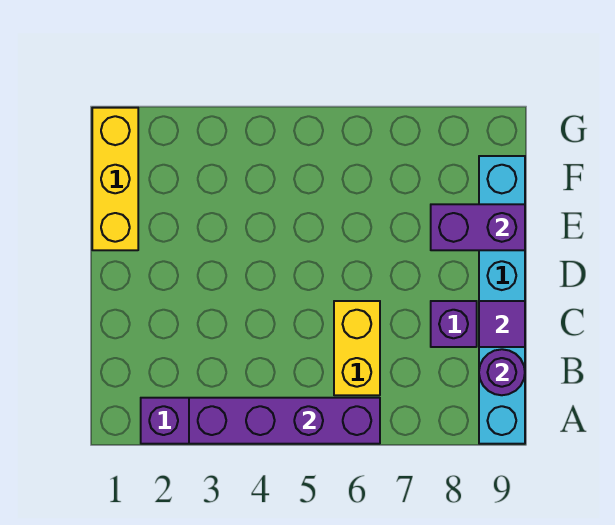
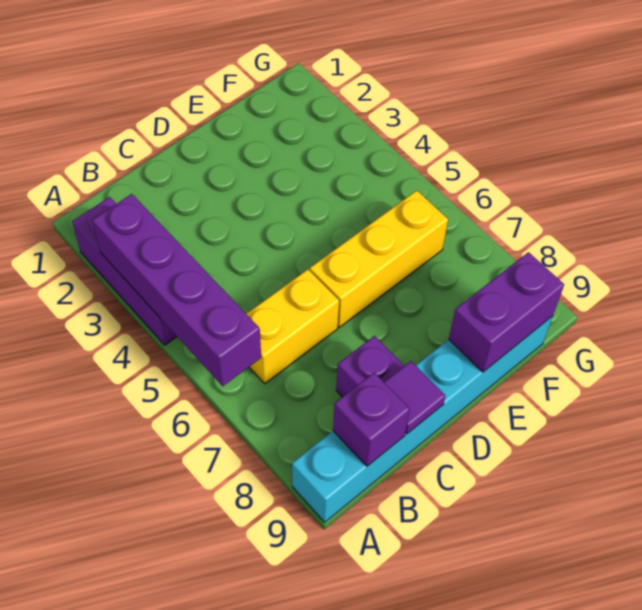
purple round brick B9 level 2 -> purple brick B9 level 2
yellow brick E1:G1 level 1 -> yellow brick D6:F6 level 1
purple brick E8:E9 level 2 -> purple brick E9:F9 level 2

